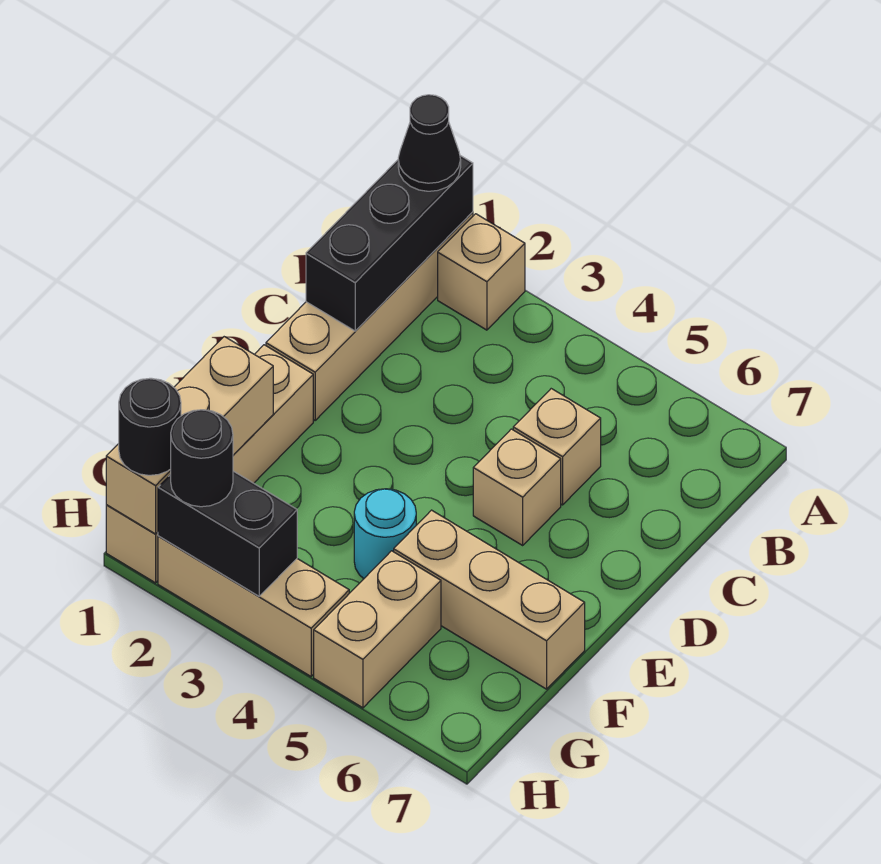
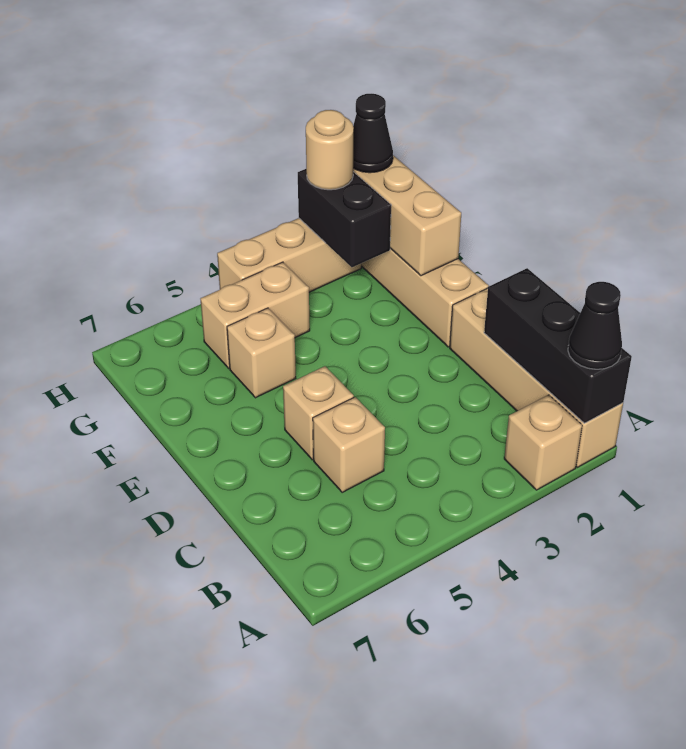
cyan round brick F4 level 1 -> none
tan brick F5:F7 level 1 -> tan brick F5 level 1
tan brick G5:H5 level 1 -> tan brick G4:G5 level 1
black round brick H1 level 3 -> black cone H1 level 3
black brick H2:H3 level 2 -> black brick G2:H2 level 2
black round brick H2 level 3 -> tan round brick H2 level 3

